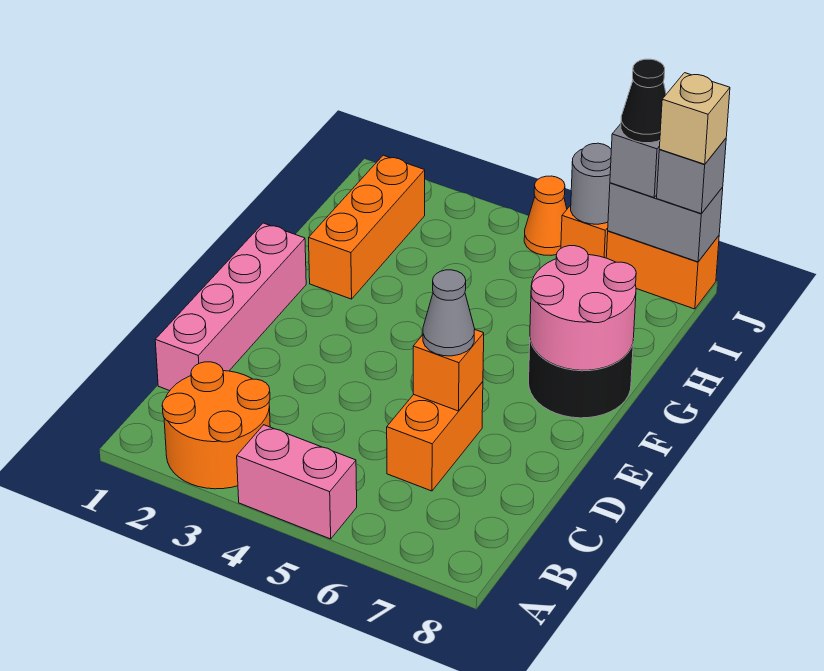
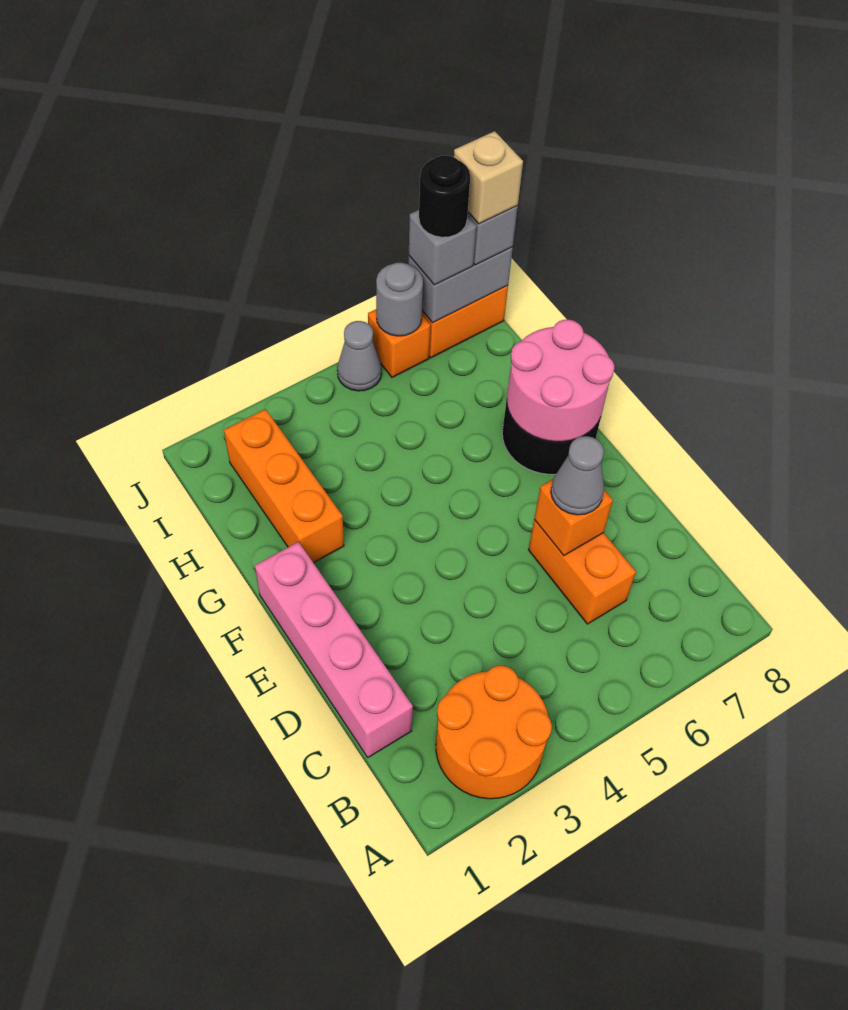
pink brick A4:A5 level 1 -> none
orange cone J5 level 1 -> grey cone J5 level 1
black cone J7 level 4 -> black round brick J7 level 4

